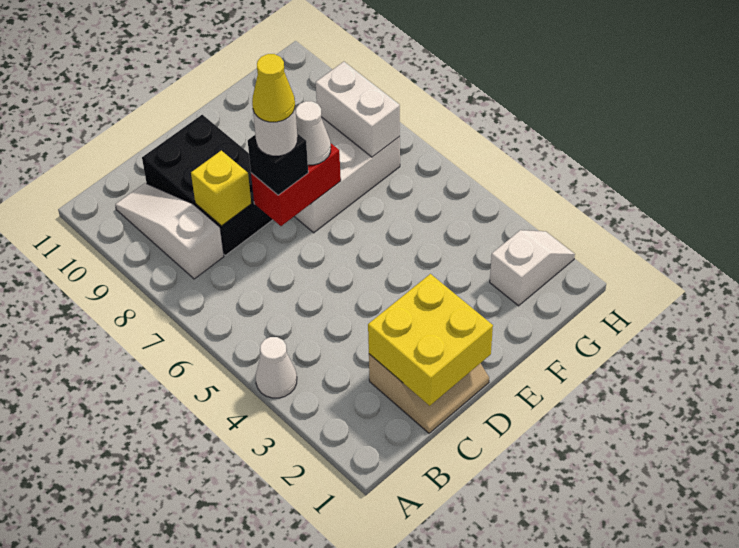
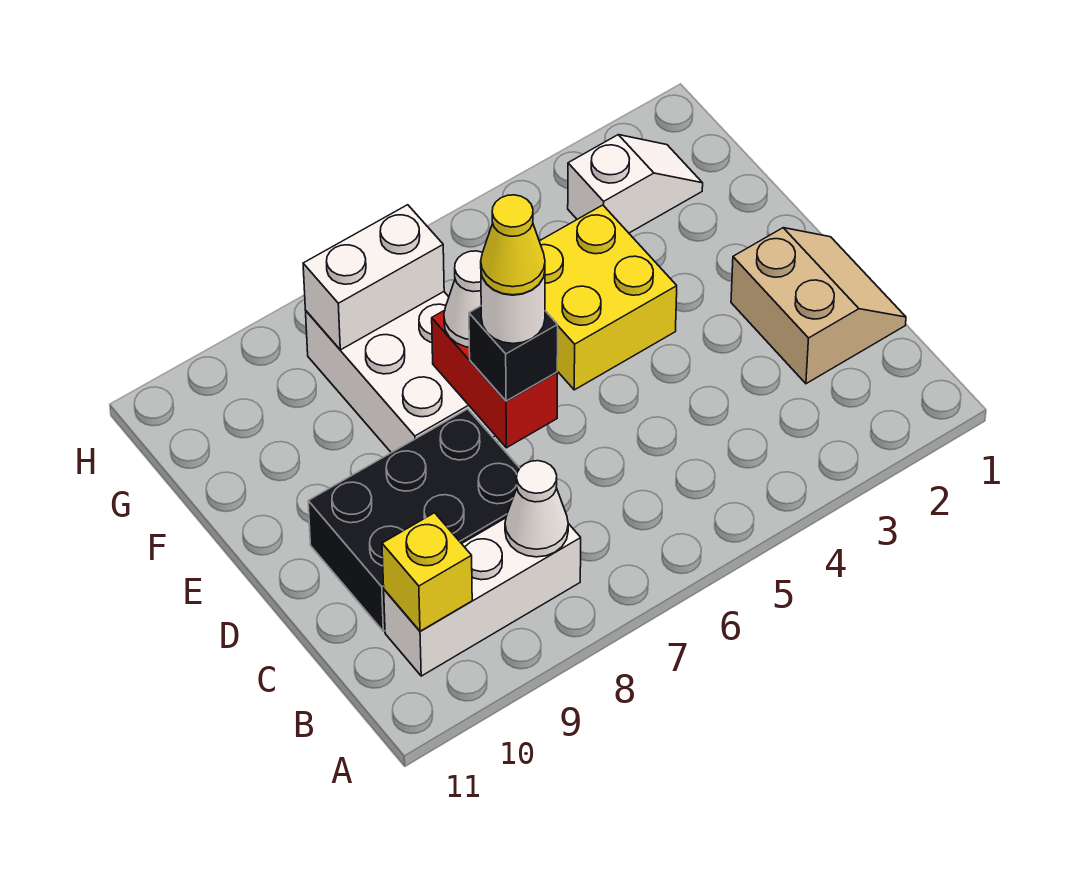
white cone A4 level 1 -> white cone B8 level 2
white slope B8:B10 level 1 top 8 -> white brick B8:B10 level 1
yellow brick C1:D2 level 2 -> yellow brick E4:F5 level 1
yellow brick C8 level 2 -> yellow brick B10 level 2
white slope G2:H2 level 1 top G -> white slope G2:G3 level 1 top 3

